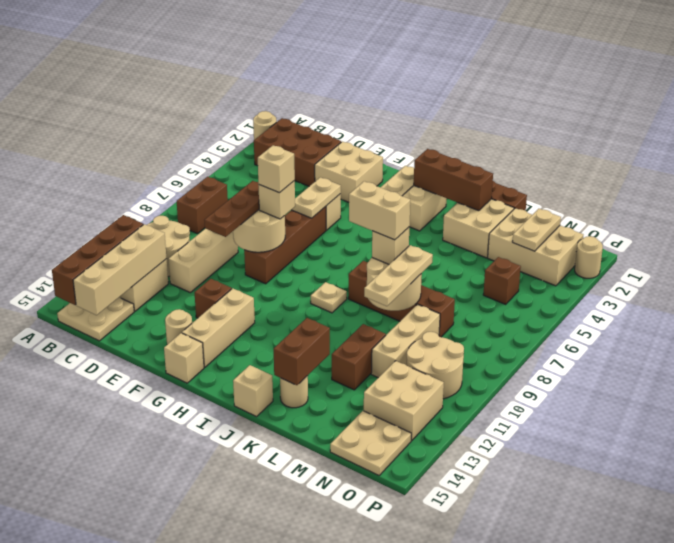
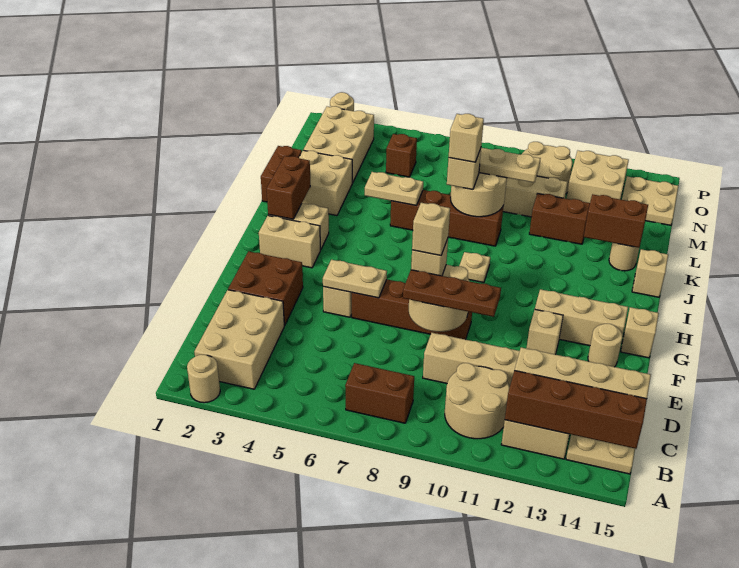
brown brick B2:D3 level 1 -> tan brick B2:D3 level 1
tan brick E2:F3 level 1 -> brown brick E2:F3 level 1
brown brick F12 level 1 -> tan brick F12 level 1
brown brick I2:K2 level 2 -> brown brick I2:J2 level 2
brown brick J8:M8 level 1 -> brown brick K6:K9 level 1
tan brick J8:K8 level 4 -> tan brick K8 level 4
tan plate N2:N3 level 2 -> tan plate K5:K6 level 2

